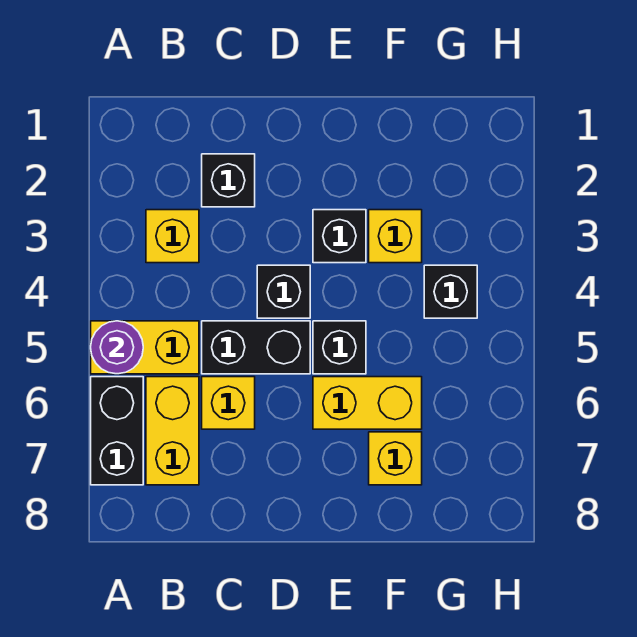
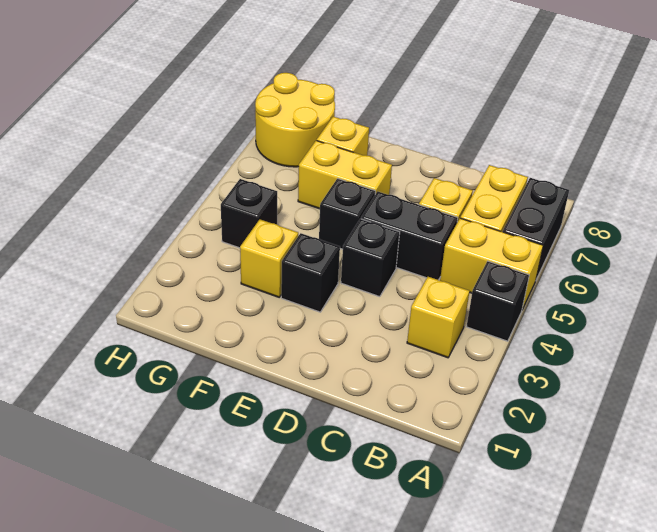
purple round brick A5 level 2 -> none
black brick C2 level 1 -> black brick A4 level 1
none -> yellow round brick G7:H8 level 1

